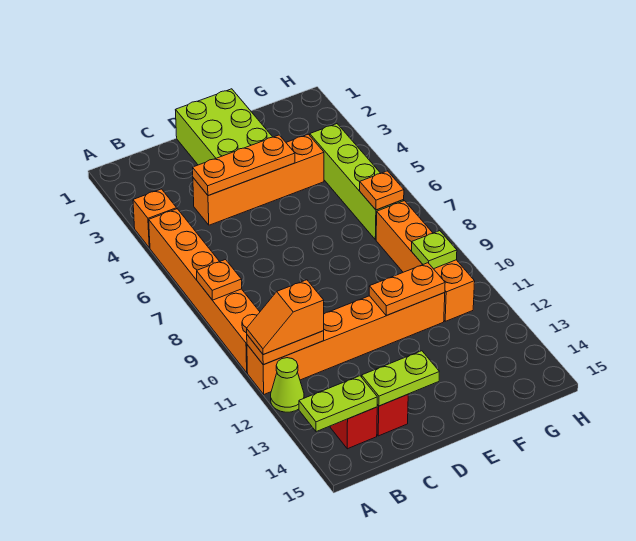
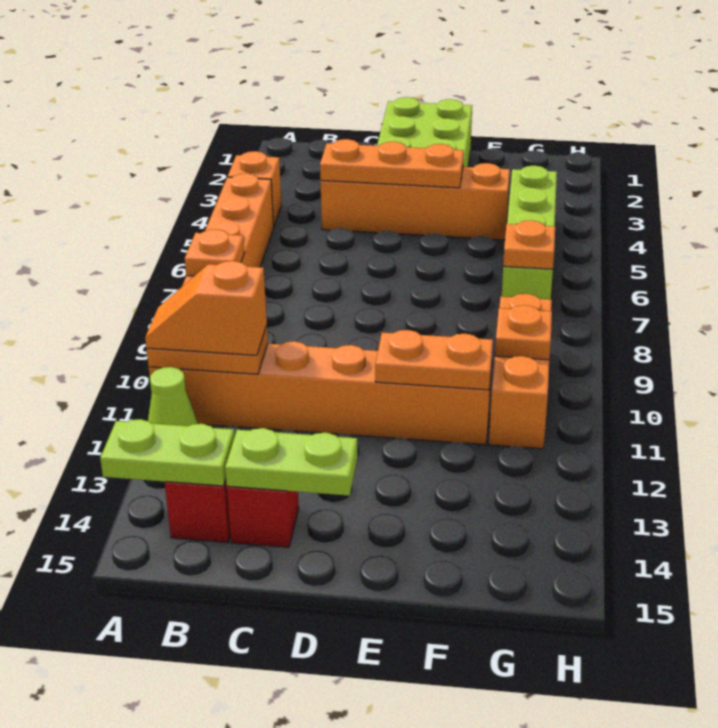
orange brick G8:G11 level 1 -> orange brick G9:G11 level 1
lime plate G10 level 2 -> orange plate G10 level 2

